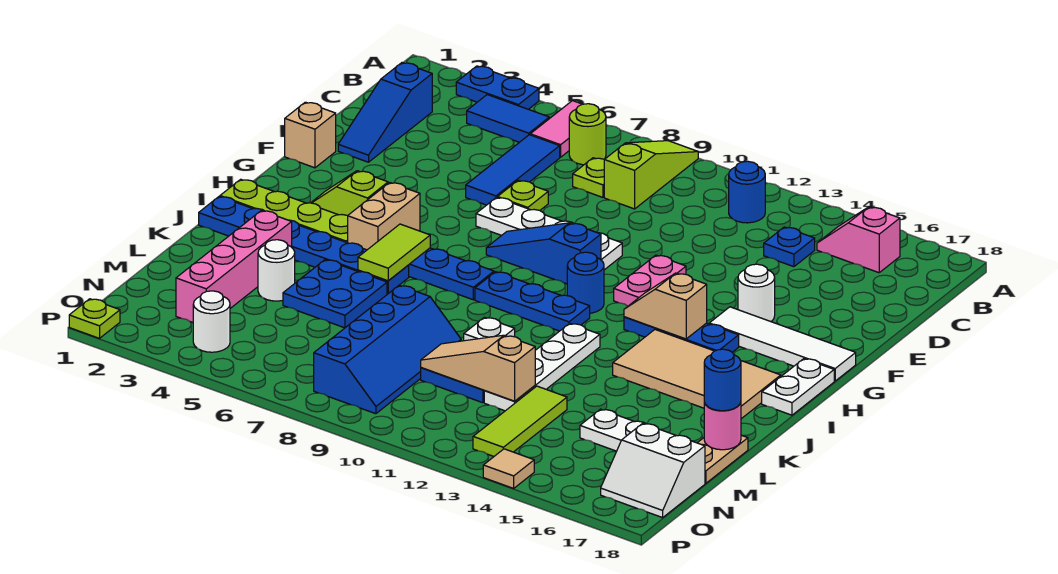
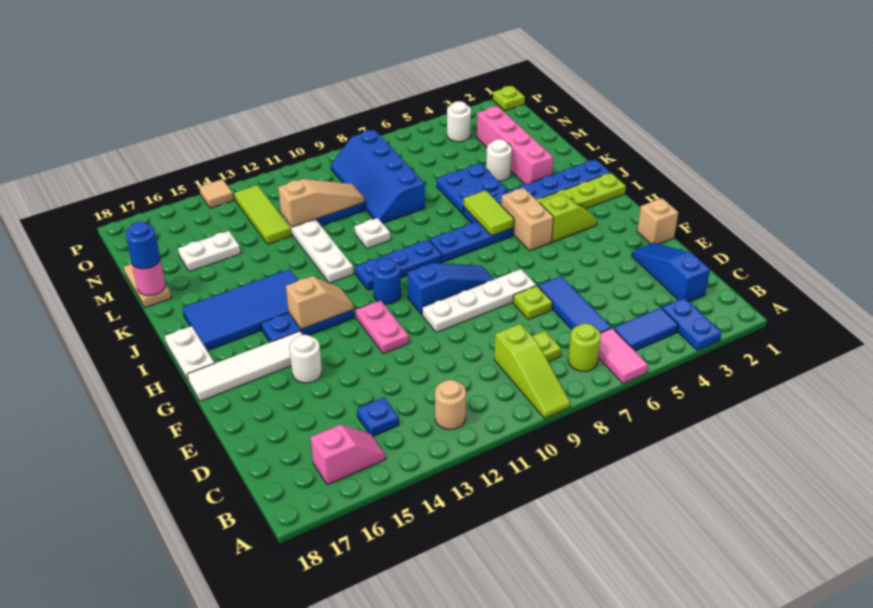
blue plate A3:A4 level 1 -> blue plate A3:B3 level 1
blue round brick B12 level 1 -> tan round brick B12 level 1
tan tile I14:J17 level 1 -> blue tile I14:J17 level 1
white slope N17:O18 level 1 top N -> none

